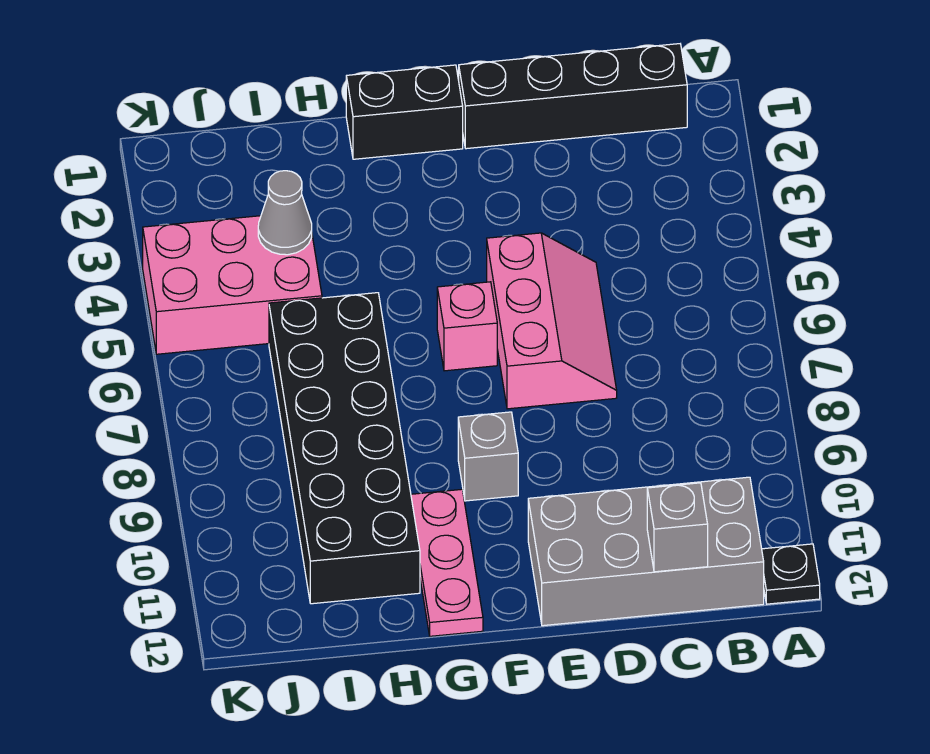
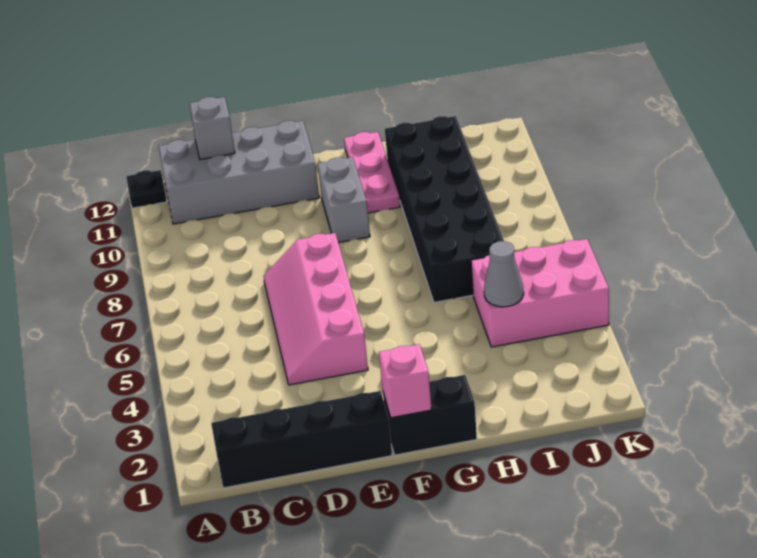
pink slope D5:E7 level 1 top E -> pink slope D4:E7 level 1 top E
pink brick F6 level 1 -> pink brick F1 level 2
grey brick F9 level 1 -> grey brick F9:F10 level 1

